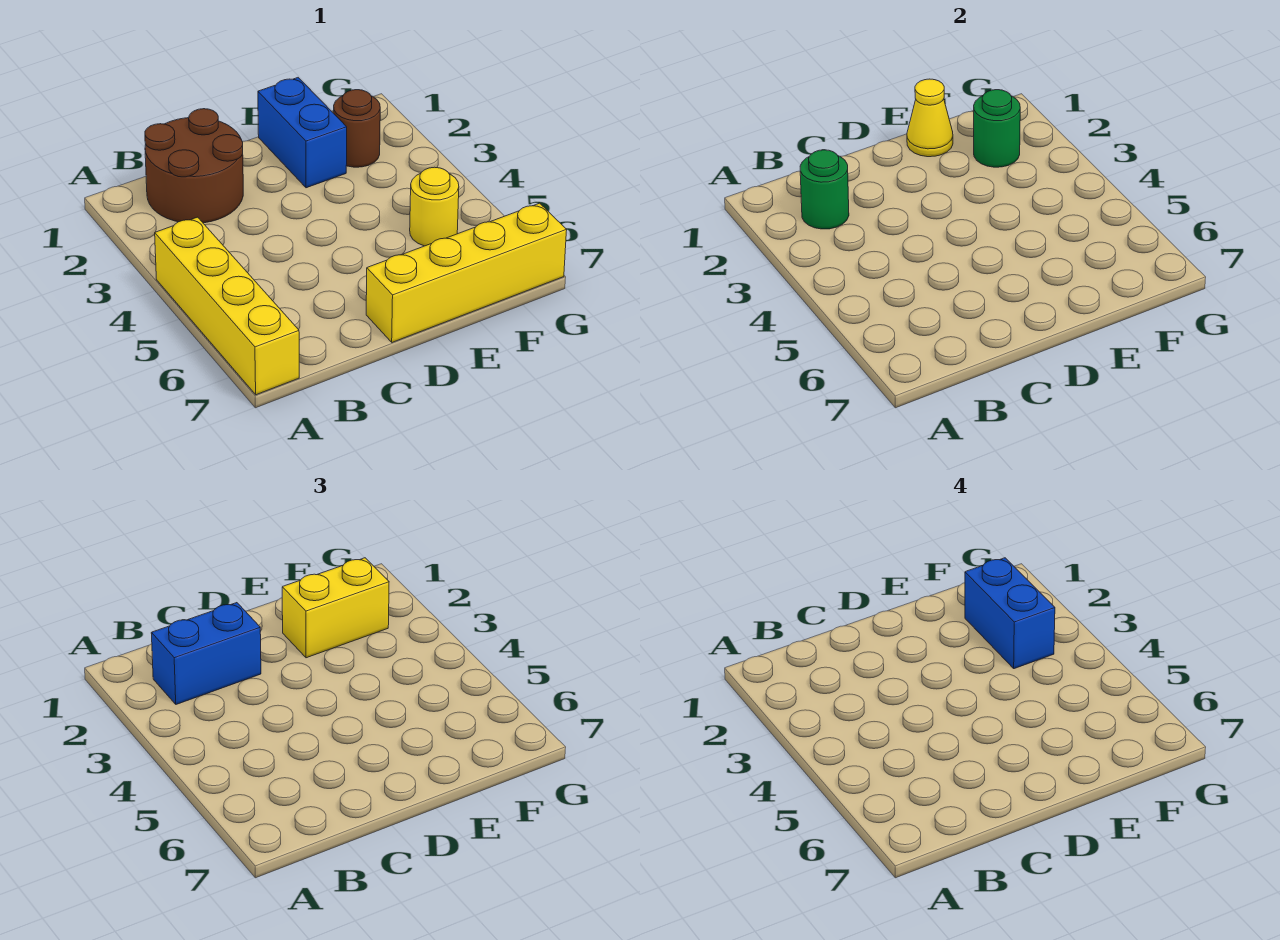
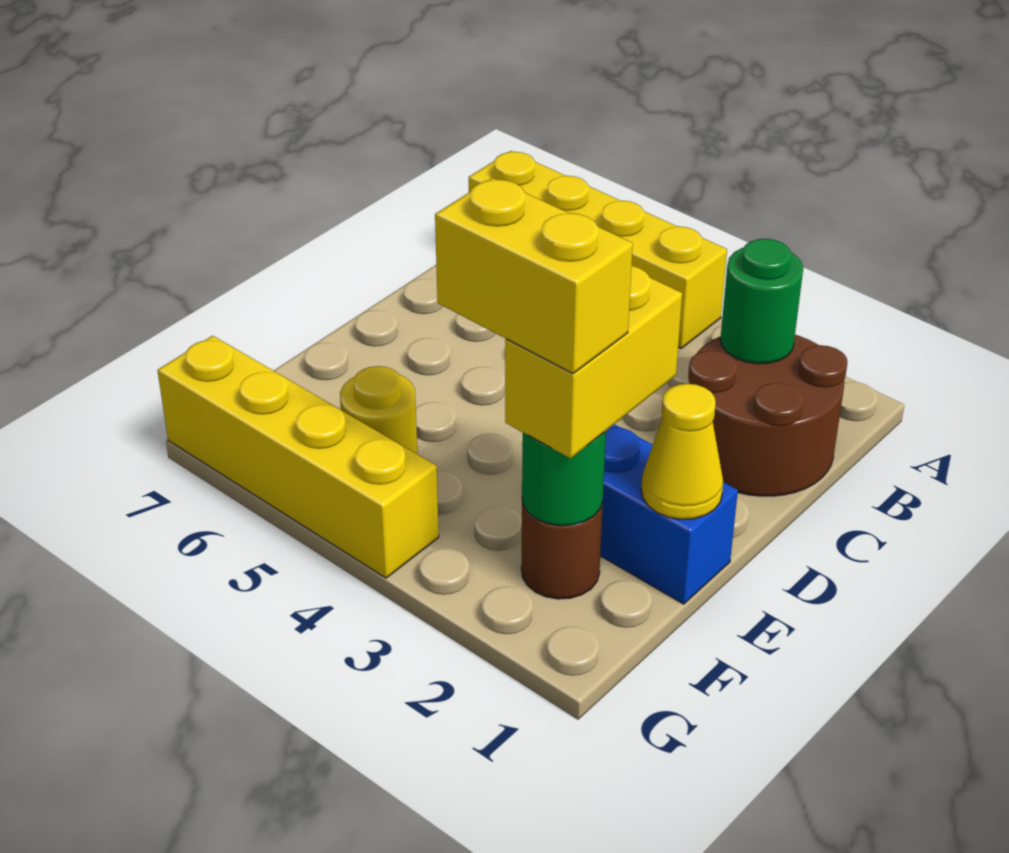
blue brick B2:C2 level 3 -> none
yellow brick D7:G7 level 1 -> yellow brick G4:G7 level 1
blue brick F2:F3 level 4 -> yellow brick F2:F3 level 4

